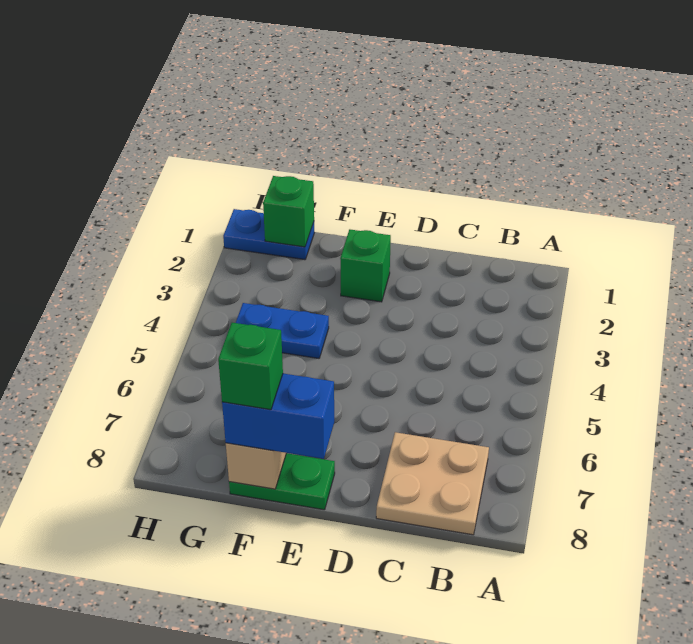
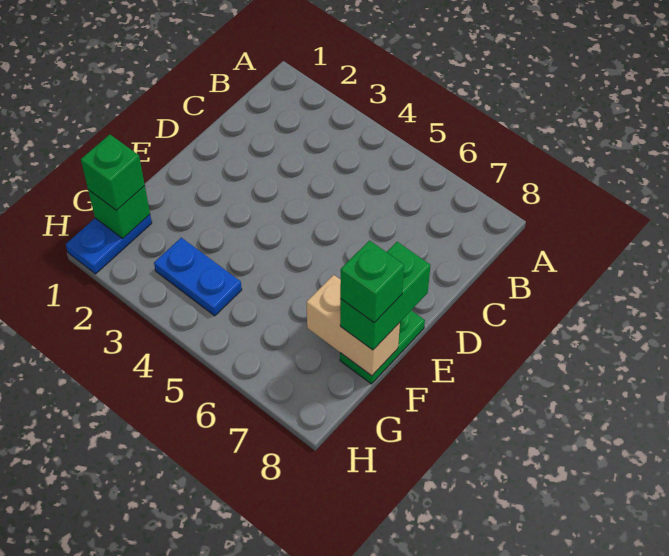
tan plate B7:C8 level 1 -> none
green brick E2 level 1 -> green brick G1 level 3
blue brick E8:F8 level 3 -> green brick E8:F8 level 3
blue plate F4:G4 level 1 -> blue plate G3:G4 level 1

